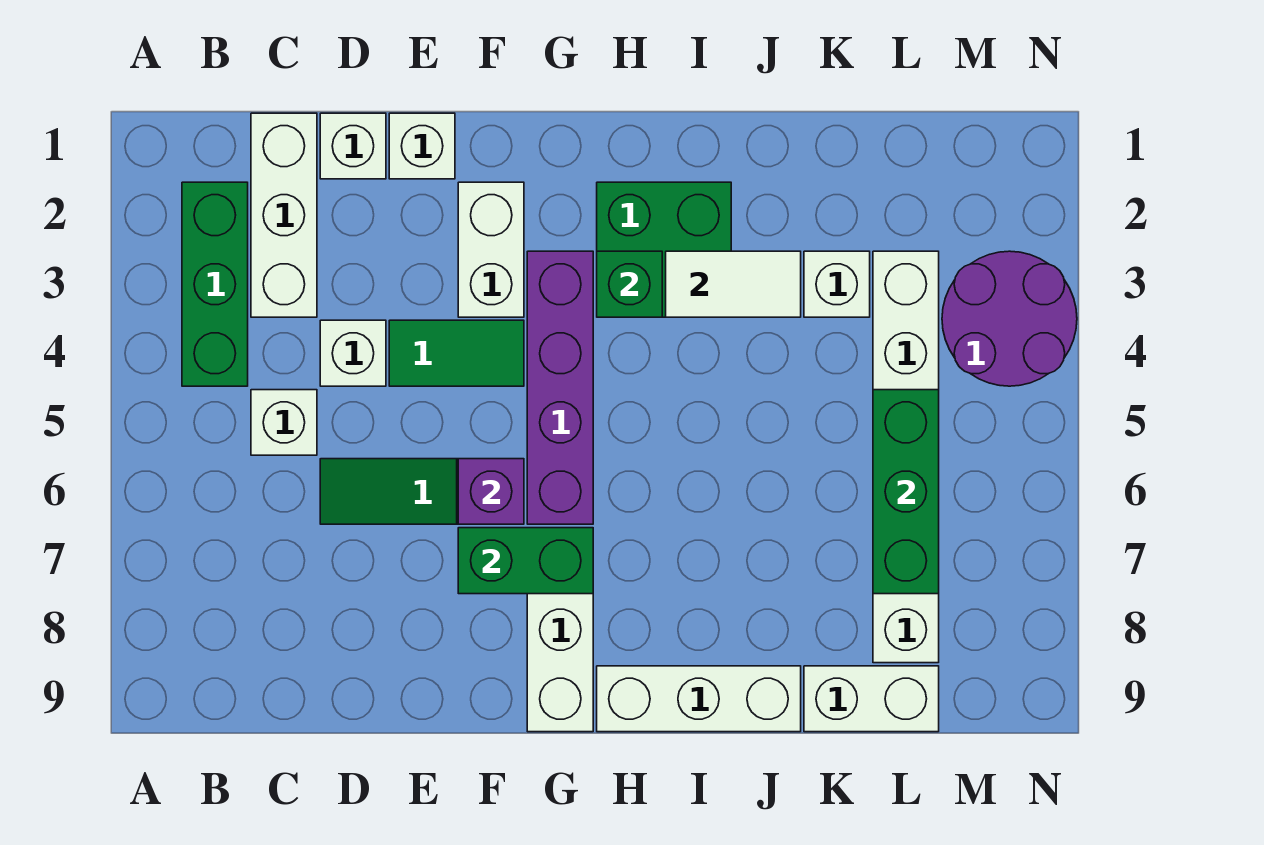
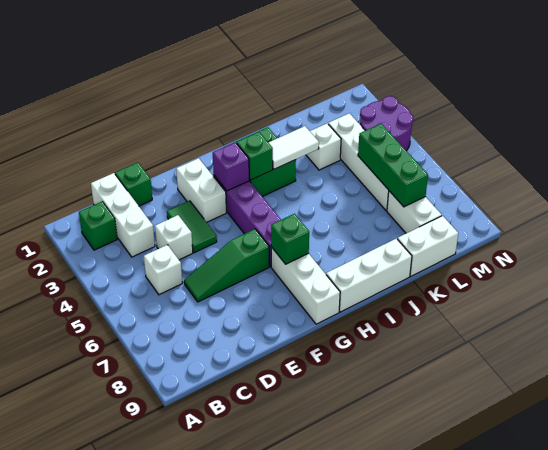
green brick B2:B4 level 1 -> green brick B2 level 1
white brick D1 level 1 -> green brick D1 level 1
white brick E1 level 1 -> none
green tile E4:F4 level 1 -> green tile E3:E4 level 1
purple brick F6 level 2 -> purple brick G3 level 2
green brick F7:G7 level 2 -> green brick G7 level 2

